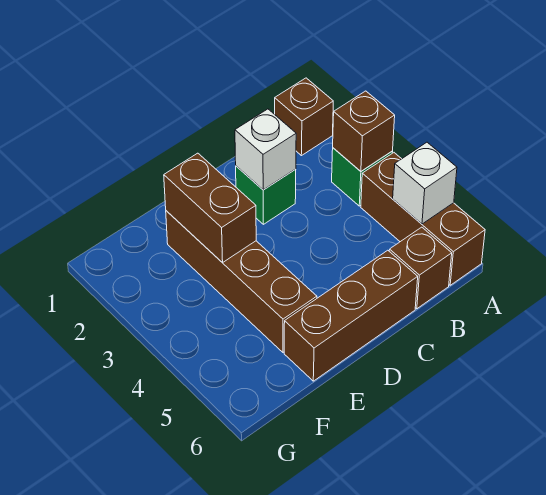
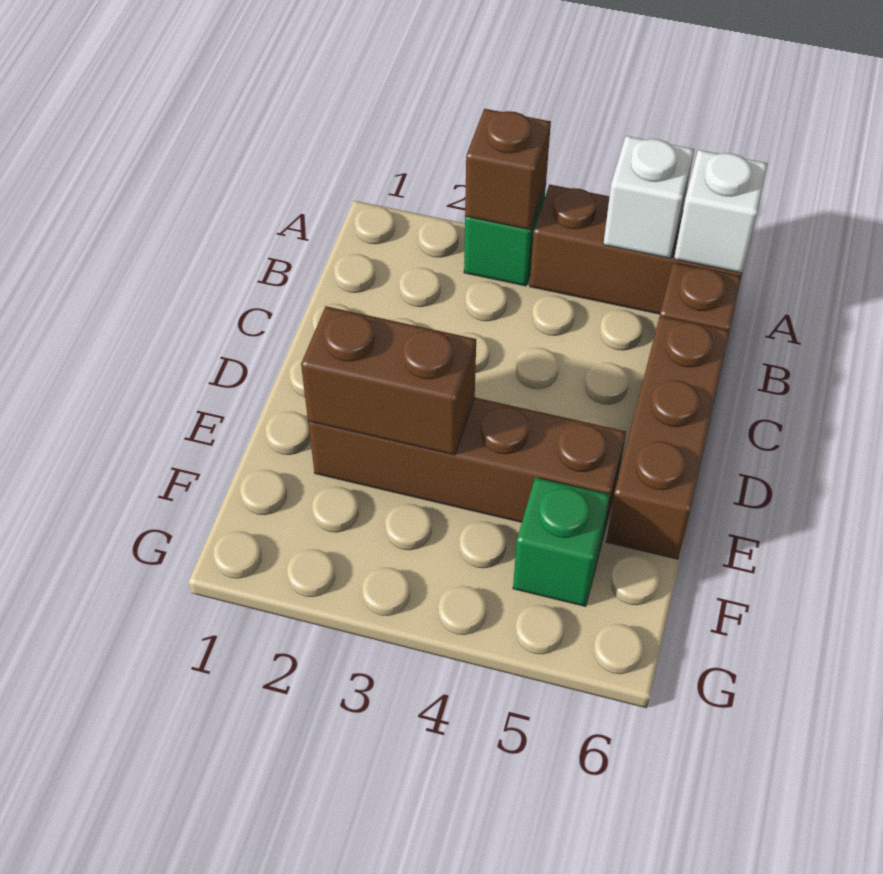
brown brick A1 level 1 -> none
green brick C2 level 1 -> green brick F5 level 1
white brick C2 level 2 -> white brick A6 level 2

